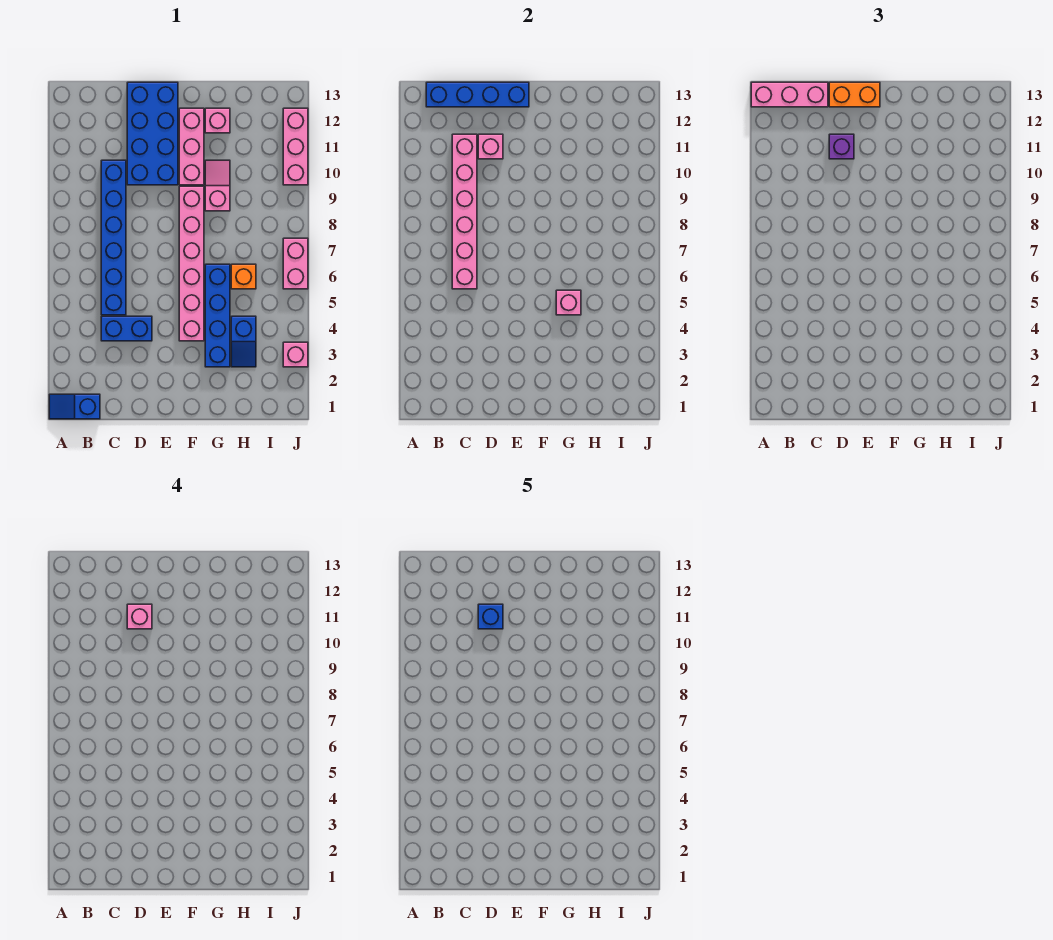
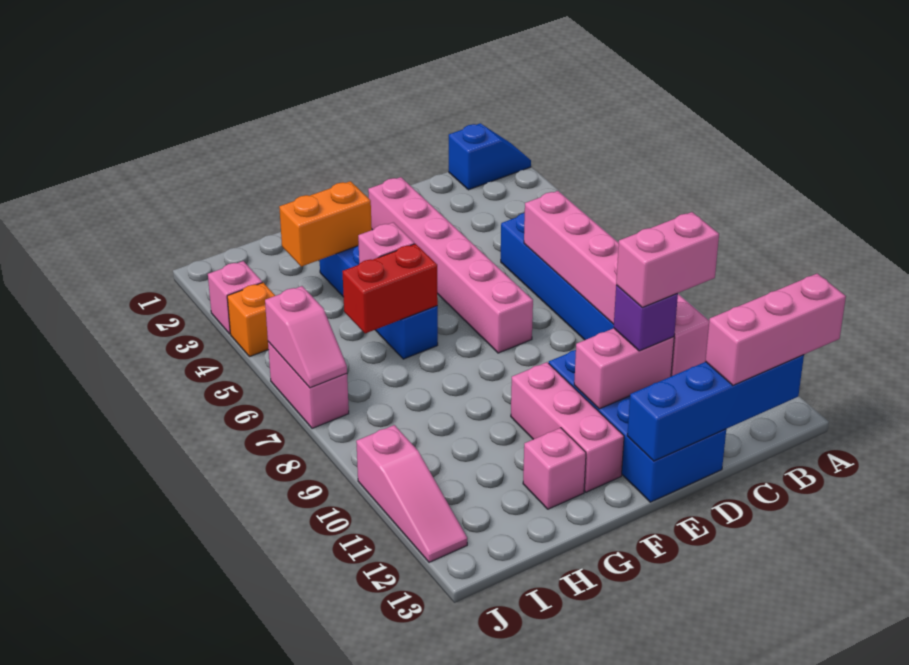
blue brick C4:D4 level 1 -> none
pink brick D11 level 2 -> pink brick D11:E11 level 2
pink brick D11 level 4 -> pink brick C11:D11 level 4
blue brick D11 level 5 -> none
orange brick D13:E13 level 3 -> orange brick G3:H3 level 2
pink brick F4:F9 level 1 -> pink brick E2:E7 level 1
none -> red brick G6:H6 level 2
pink slope G9:G10 level 1 top 9 -> pink slope J6:J7 level 2 top 6
blue slope H3:H4 level 1 top 4 -> none
orange brick H6 level 1 -> orange brick J4 level 1
pink brick J10:J12 level 1 -> pink slope J10:J12 level 1 top 10

